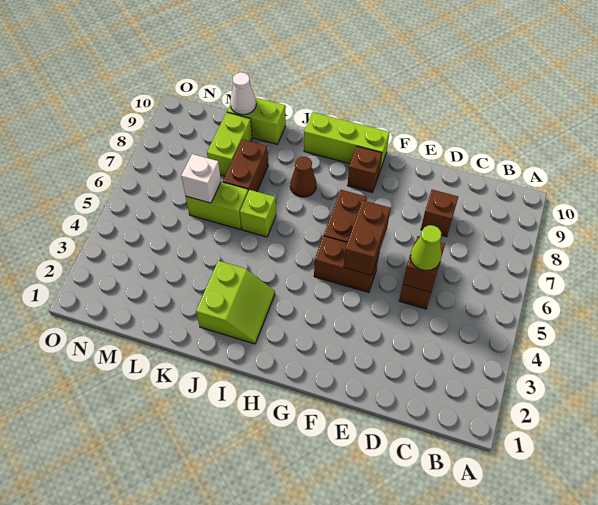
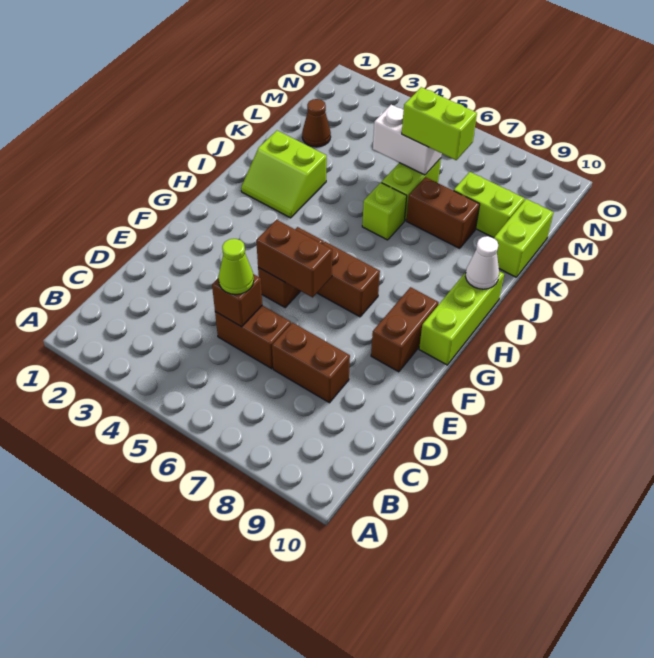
brown brick D8 level 1 -> brown brick D7:D8 level 1
brown brick G9 level 1 -> brown brick F9:G9 level 1
brown cone I8 level 1 -> brown cone L2 level 1
white brick L6 level 2 -> white brick L5:L6 level 2
none -> lime brick L6:L7 level 3
white cone L10 level 2 -> white cone I10 level 2

